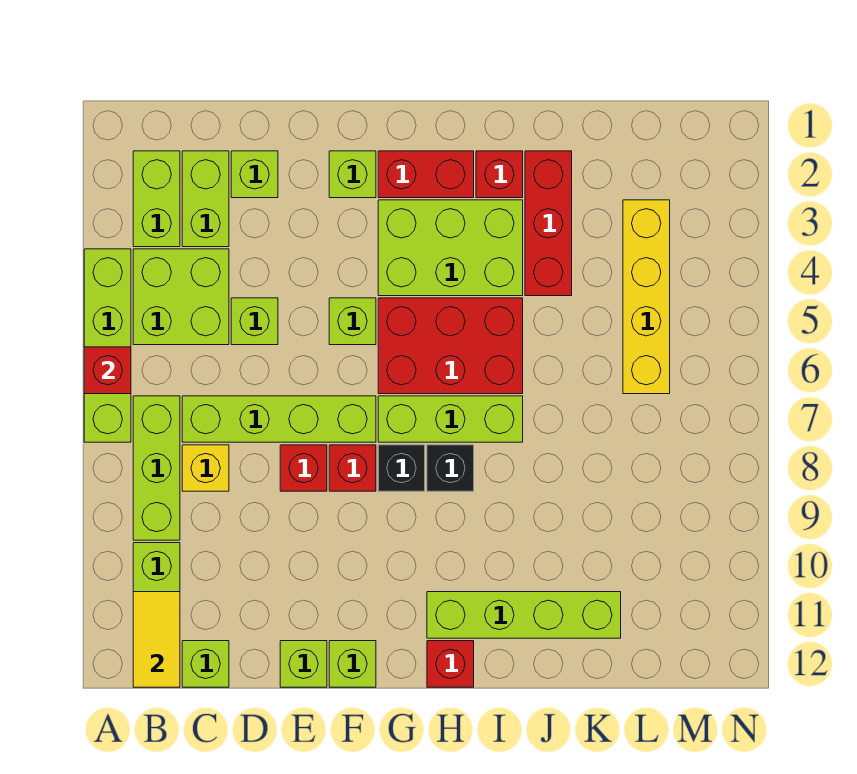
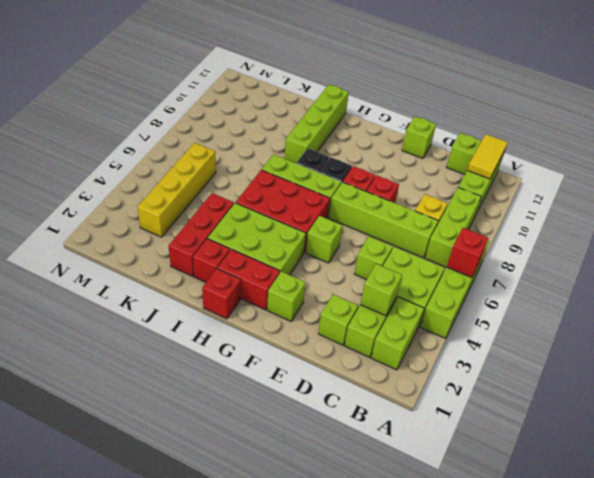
lime brick F12 level 1 -> lime brick C3 level 2
lime brick H11:K11 level 1 -> lime brick I9:I12 level 1
red brick H12 level 1 -> red brick H1 level 1

